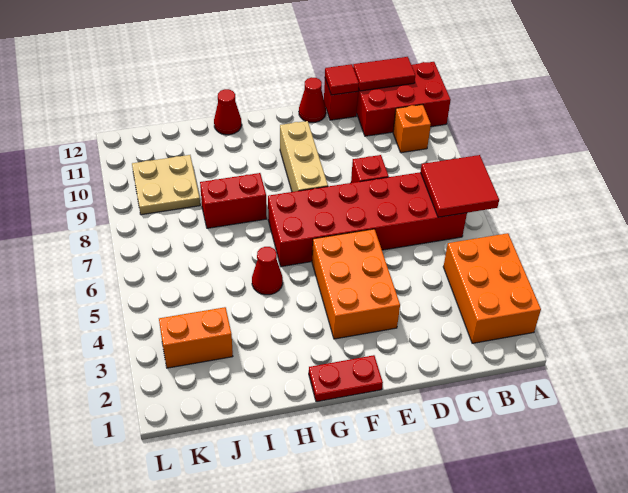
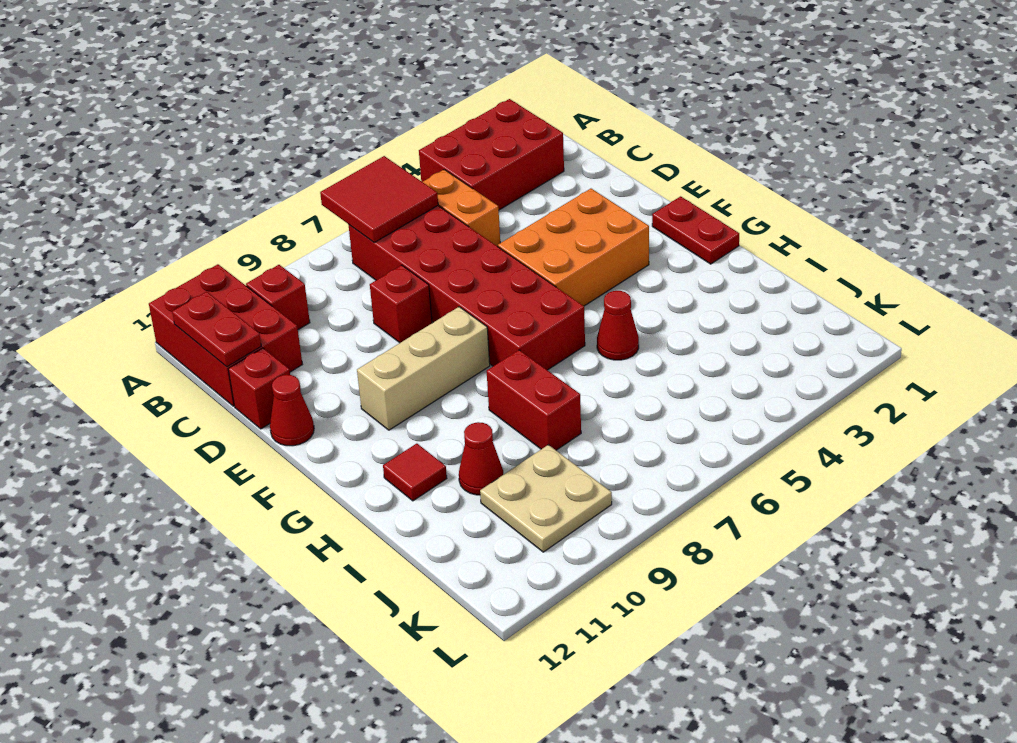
orange brick A2:B4 level 1 -> red brick A2:B4 level 1
orange brick B10 level 1 -> red brick B10 level 1
red tile B12:C12 level 2 -> red plate B12:C12 level 2
red tile D12 level 2 -> red tile H11 level 1
red cone H12 level 1 -> red cone I10 level 1
orange brick J3:K3 level 1 -> orange brick B5:C5 level 1

